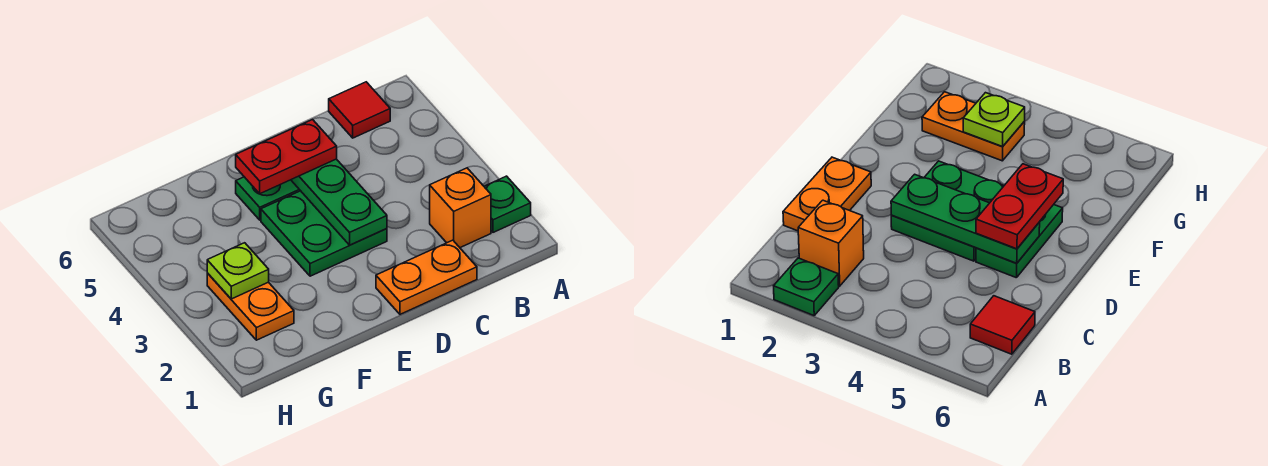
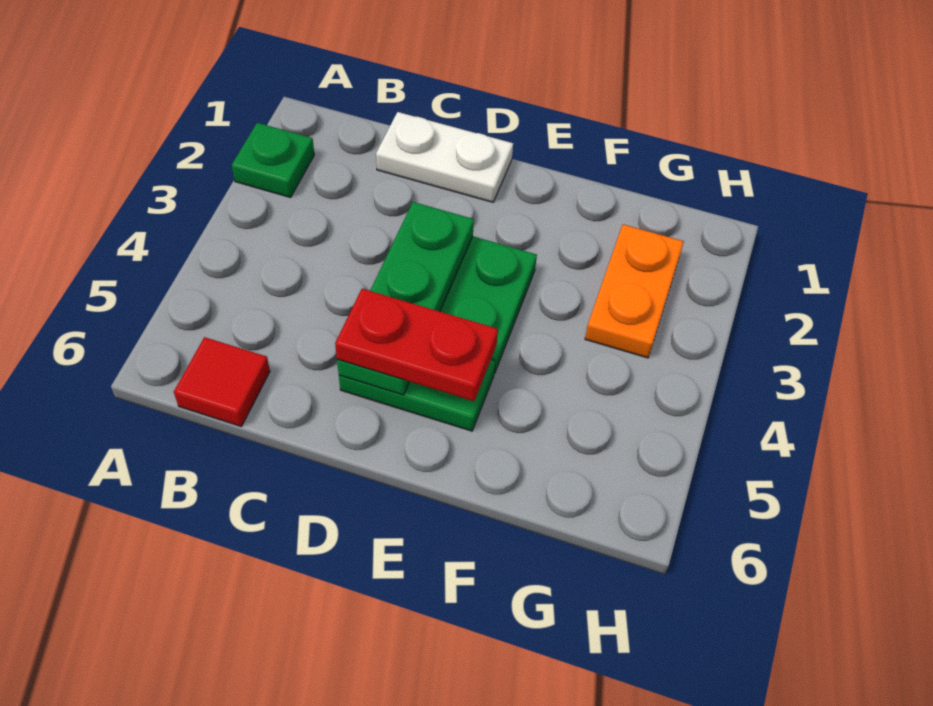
orange brick B2 level 1 -> none
orange plate C1:D1 level 1 -> white plate C1:D1 level 1
lime plate G3 level 2 -> none

